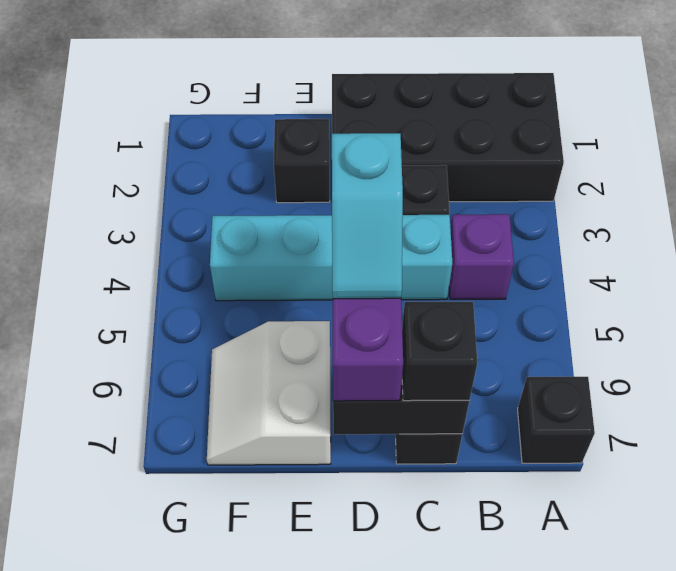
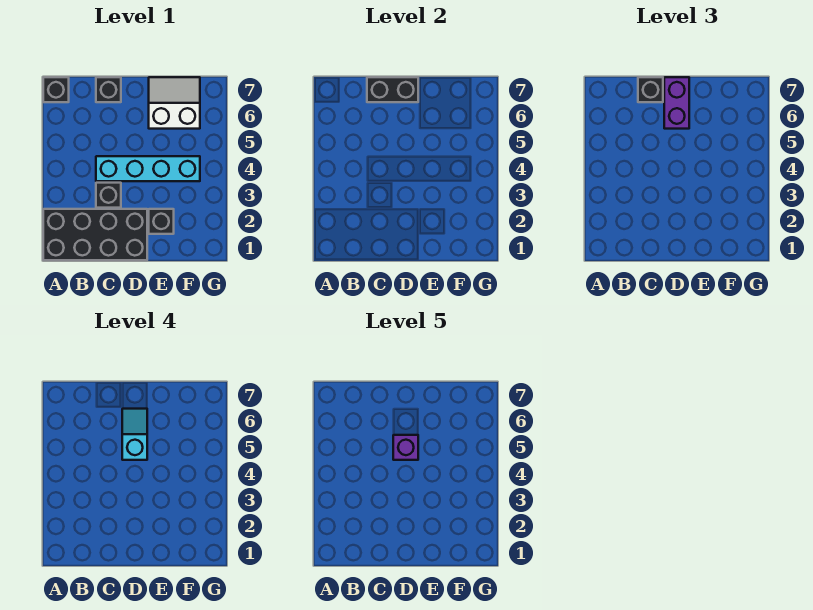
purple brick B4 level 1 -> purple brick D5 level 5
white slope E6:F7 level 1 top E -> white slope E6:F7 level 1 top 6

